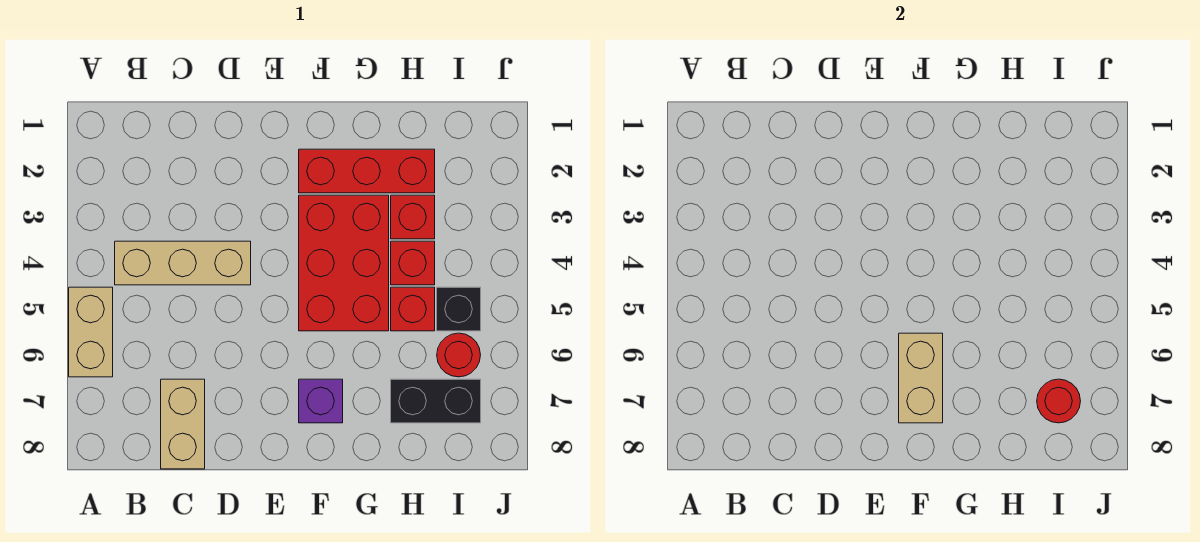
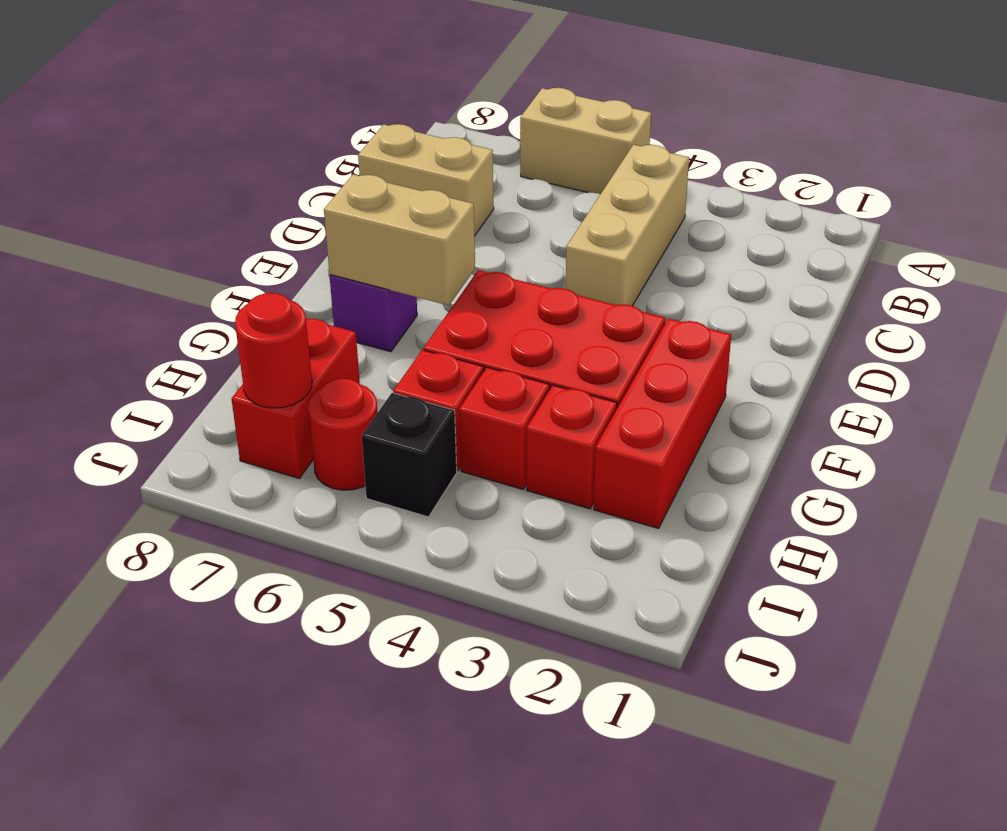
black brick H7:I7 level 1 -> red brick H7:I7 level 1

